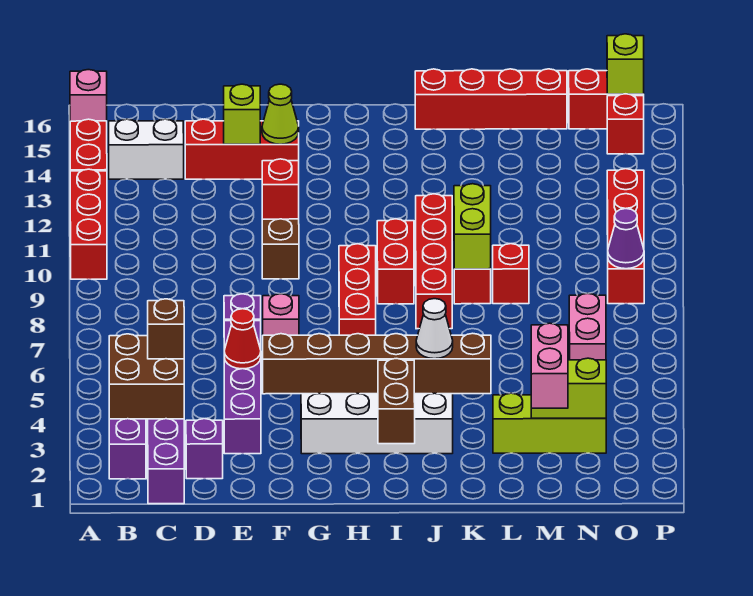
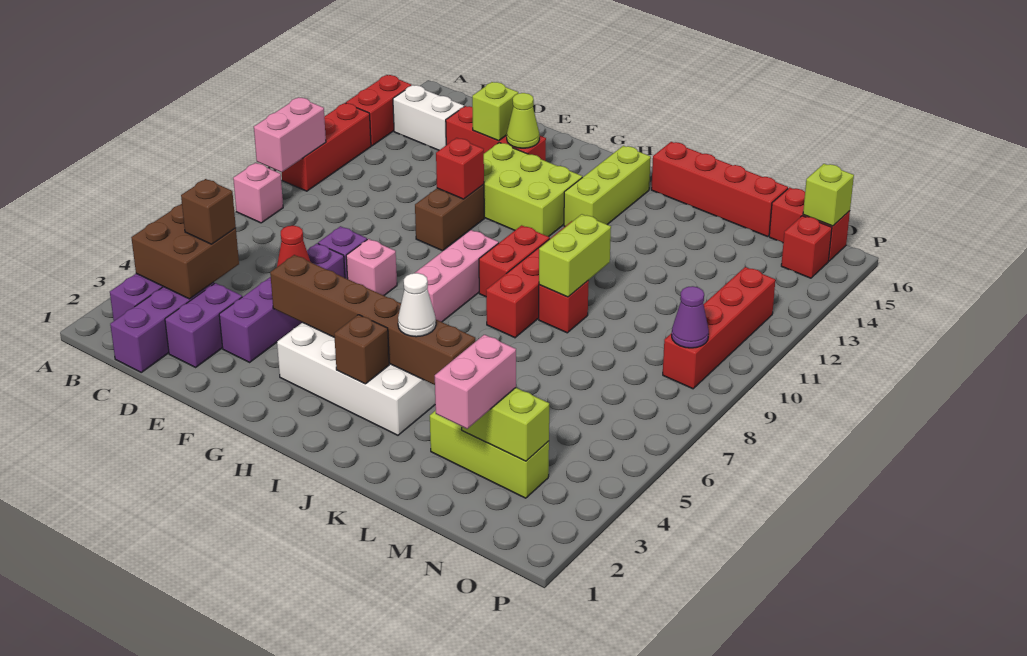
pink brick A16 level 1 -> pink brick A8 level 1
purple brick D2 level 1 -> purple brick D2:D3 level 1
none -> lime brick F12:H13 level 1
red brick H7:H9 level 1 -> pink brick H7:H9 level 1
brown brick I2:I3 level 2 -> brown brick I3 level 2
none -> lime brick I13:I15 level 1
red brick L9 level 1 -> none
pink brick N6:N7 level 1 -> pink brick A9:A10 level 2

